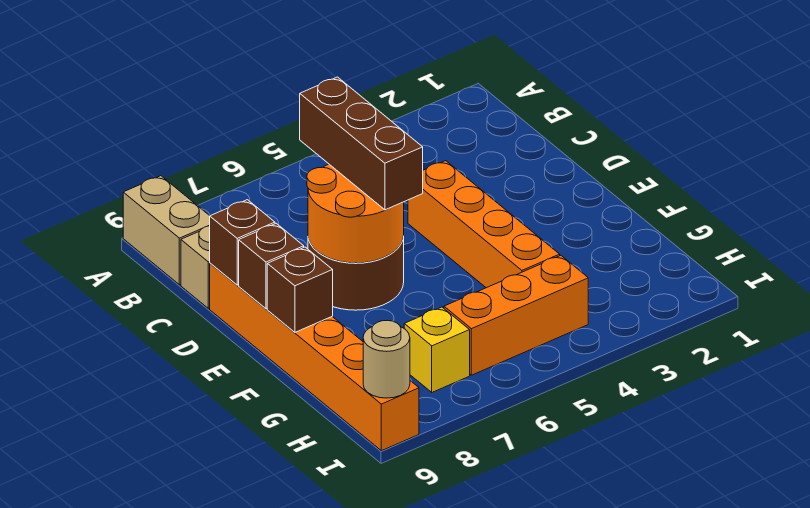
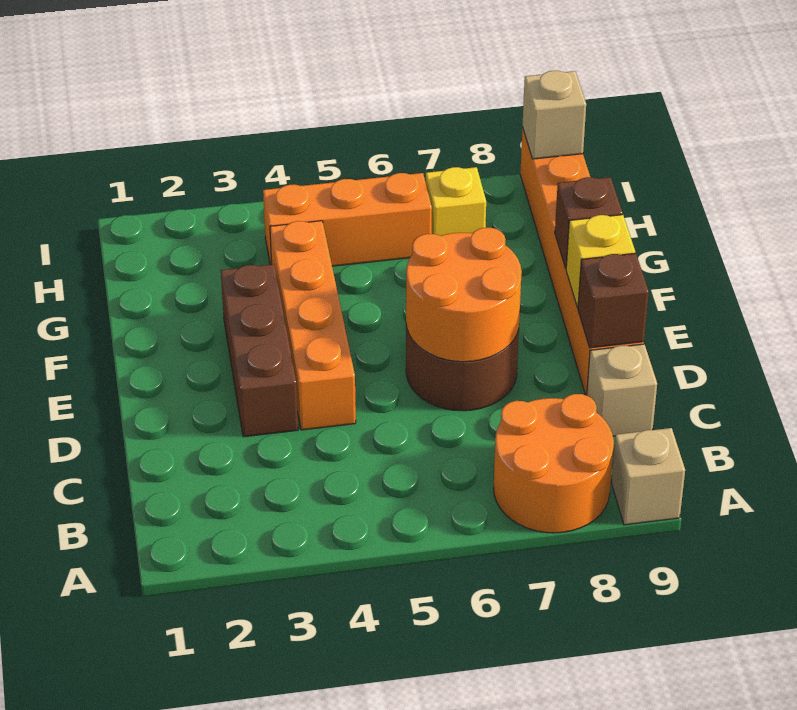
none -> orange round brick A7:B8 level 1
tan brick A9:B9 level 1 -> tan brick A9 level 1
brown brick C6:E6 level 3 -> brown brick D3:F3 level 1
brown brick E9 level 2 -> yellow brick E9 level 2
tan round brick I9 level 2 -> tan brick I9 level 2

